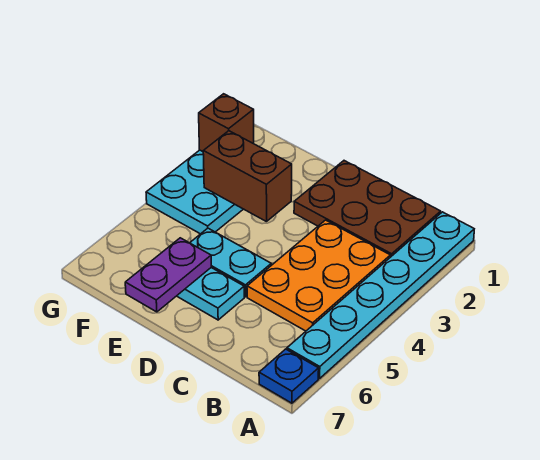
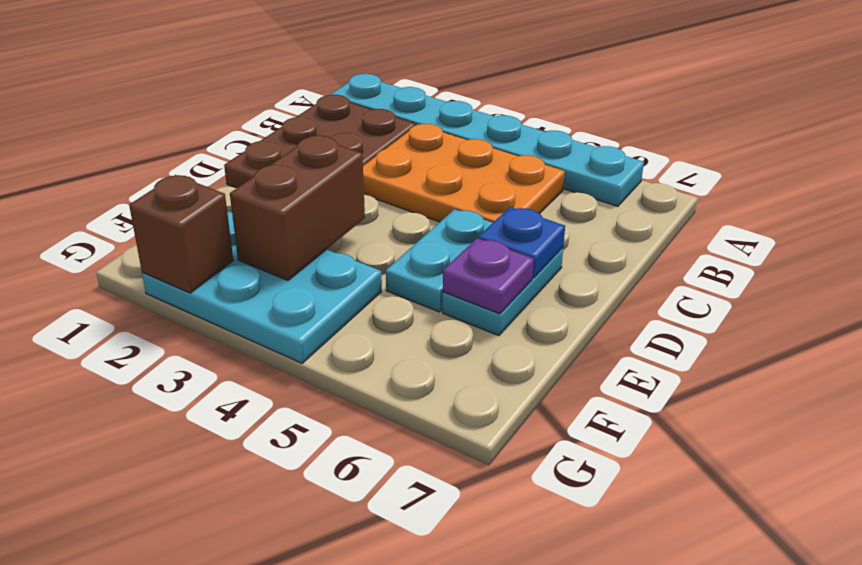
blue plate A7 level 1 -> blue plate D6 level 2
purple plate E6:E7 level 2 -> purple plate E6 level 2

